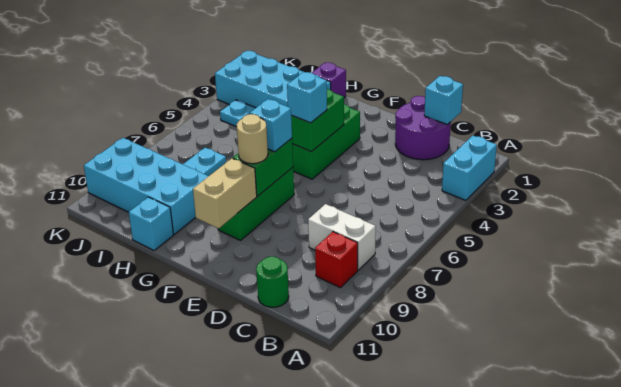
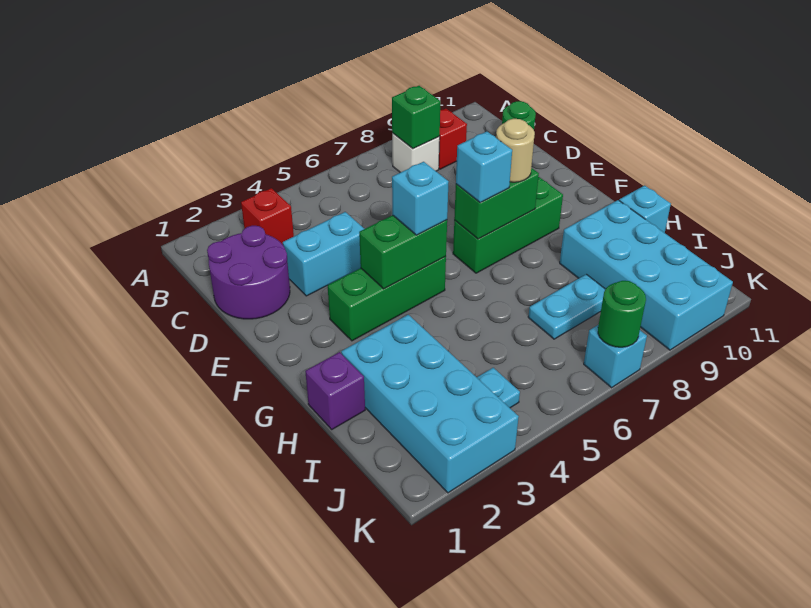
cyan brick A2:A3 level 1 -> cyan brick D3:D4 level 1
none -> red brick B3 level 1
white brick B8:C8 level 1 -> white brick B8 level 1
none -> green brick B8 level 2
cyan brick C1 level 2 -> cyan brick K7 level 1
tan brick F9:F10 level 2 -> none
none -> green round brick K7 level 2

